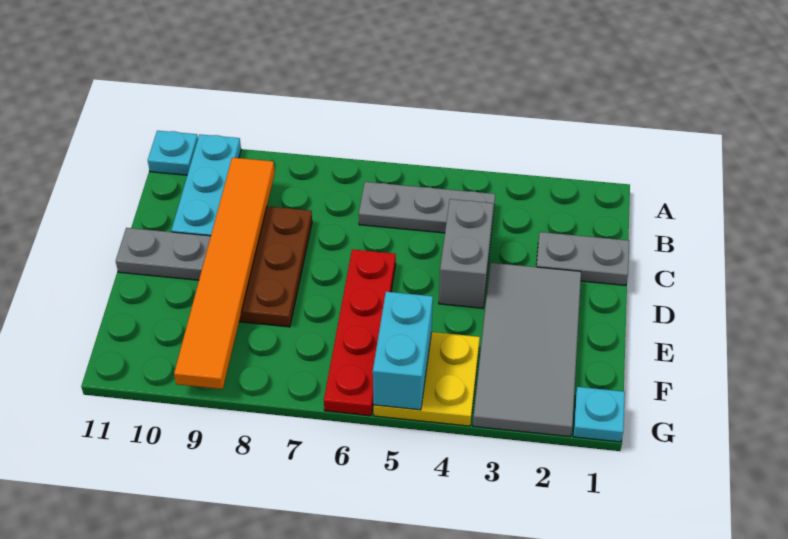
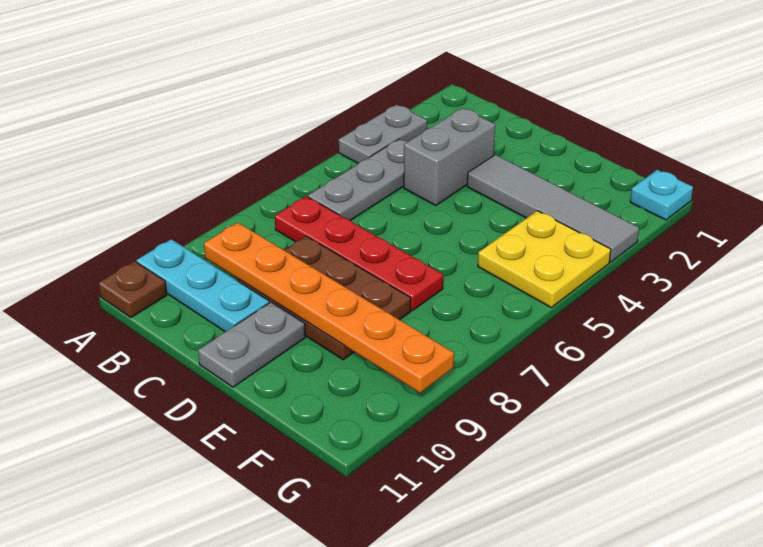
cyan plate A11 level 1 -> brown plate A11 level 1
orange tile B9:G9 level 2 -> orange plate B9:G9 level 2
grey plate C1:C2 level 1 -> grey plate A3:A4 level 1
grey brick C4:D4 level 1 -> grey brick C3:C4 level 1
grey tile D2:G3 level 1 -> grey tile D3:G3 level 1
red plate D6:G6 level 1 -> red plate B7:E7 level 1
cyan brick F5:G5 level 2 -> none

